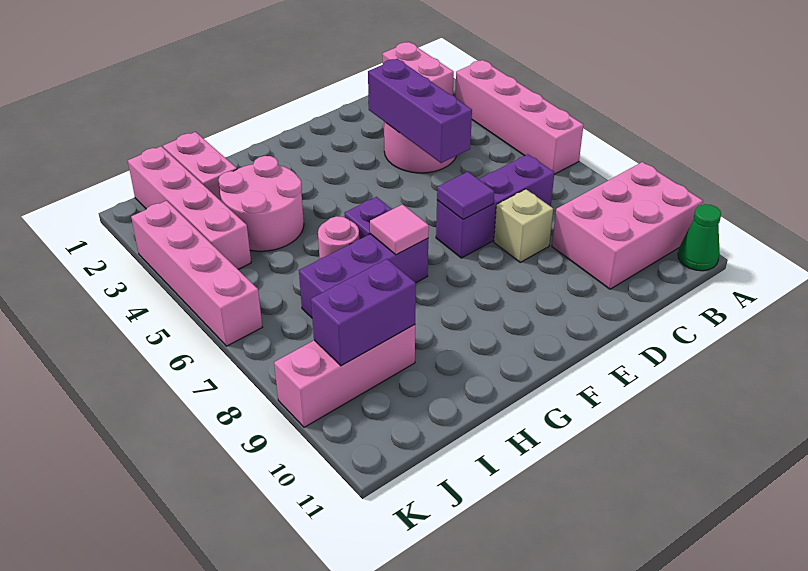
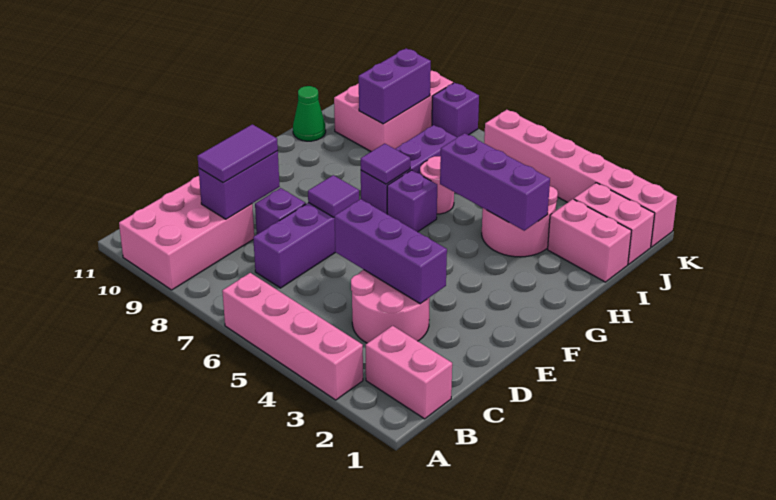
green cone A11 level 1 -> green cone H11 level 1
none -> purple brick C9:D9 level 2
none -> purple tile C9:D9 level 3
tan brick D8 level 1 -> purple brick D8 level 1
pink tile G7 level 2 -> purple tile G7 level 2
none -> purple brick H3:H5 level 2
pink brick I9:K9 level 1 -> pink brick I9:K10 level 1
pink brick J1:J4 level 1 -> pink brick J1:J2 level 1
pink brick K3:K6 level 1 -> pink brick K1:K6 level 1
none -> purple brick K8 level 1

